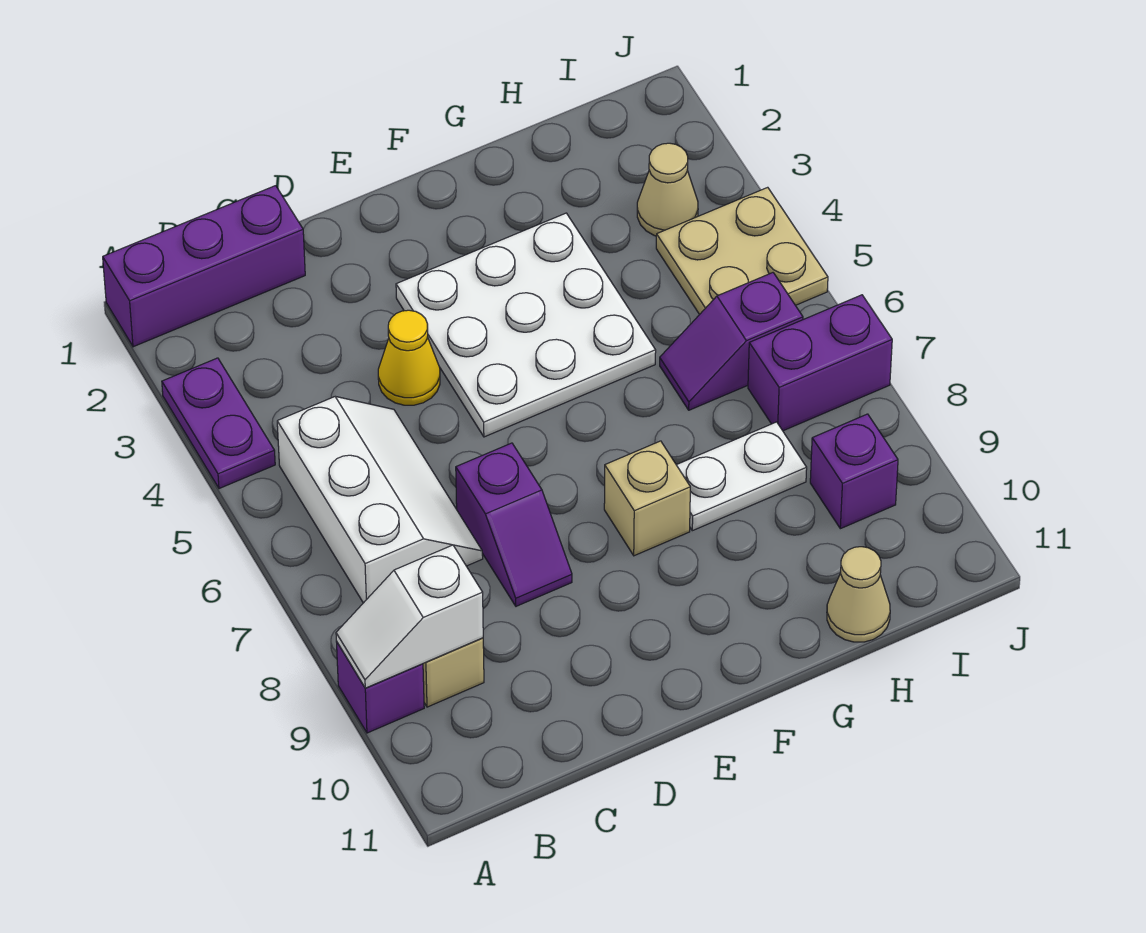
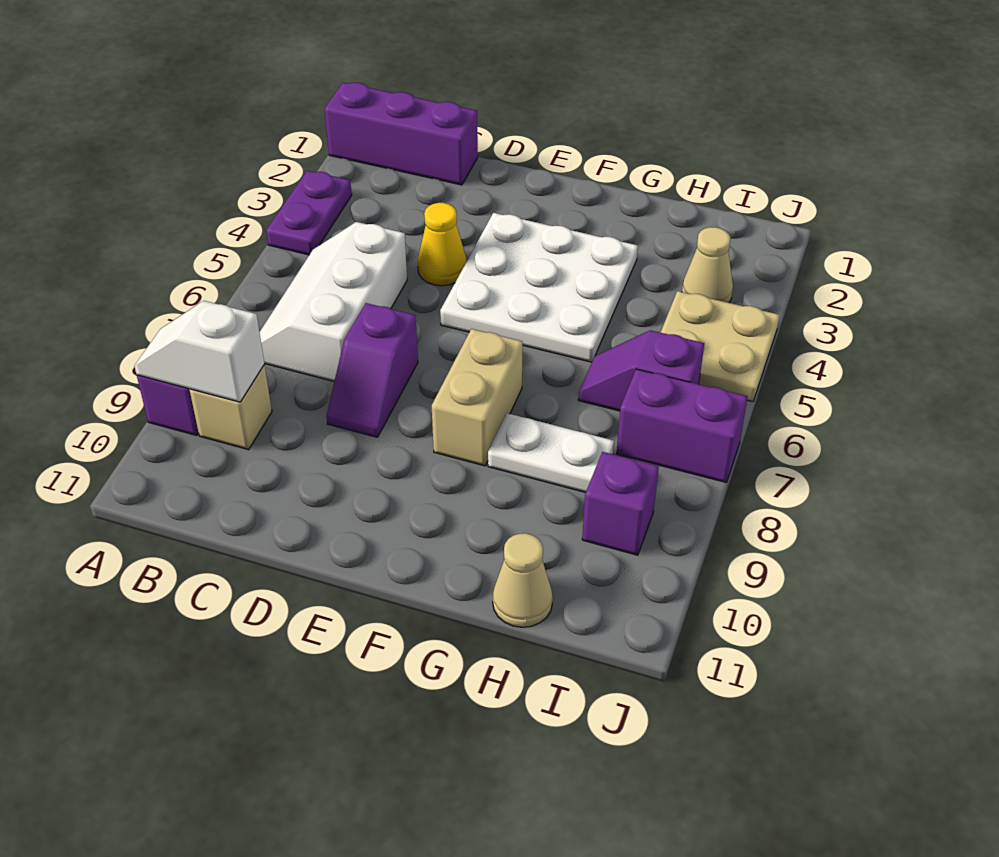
white slope B5:C7 level 1 top B -> white slope B5:C7 level 1 top C
tan brick F8 level 1 -> tan brick F7:F8 level 1

